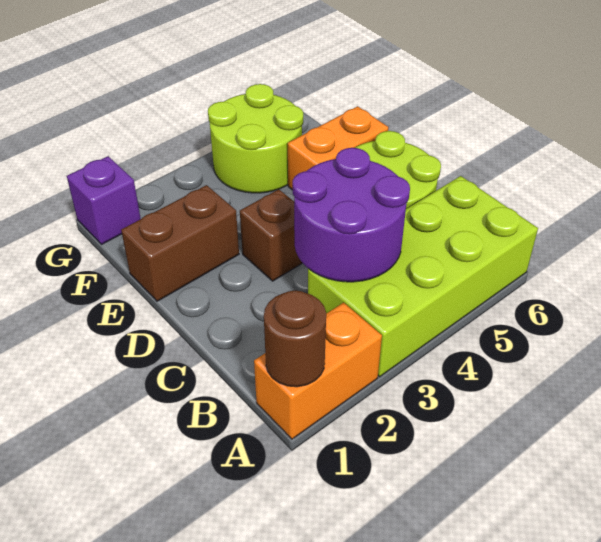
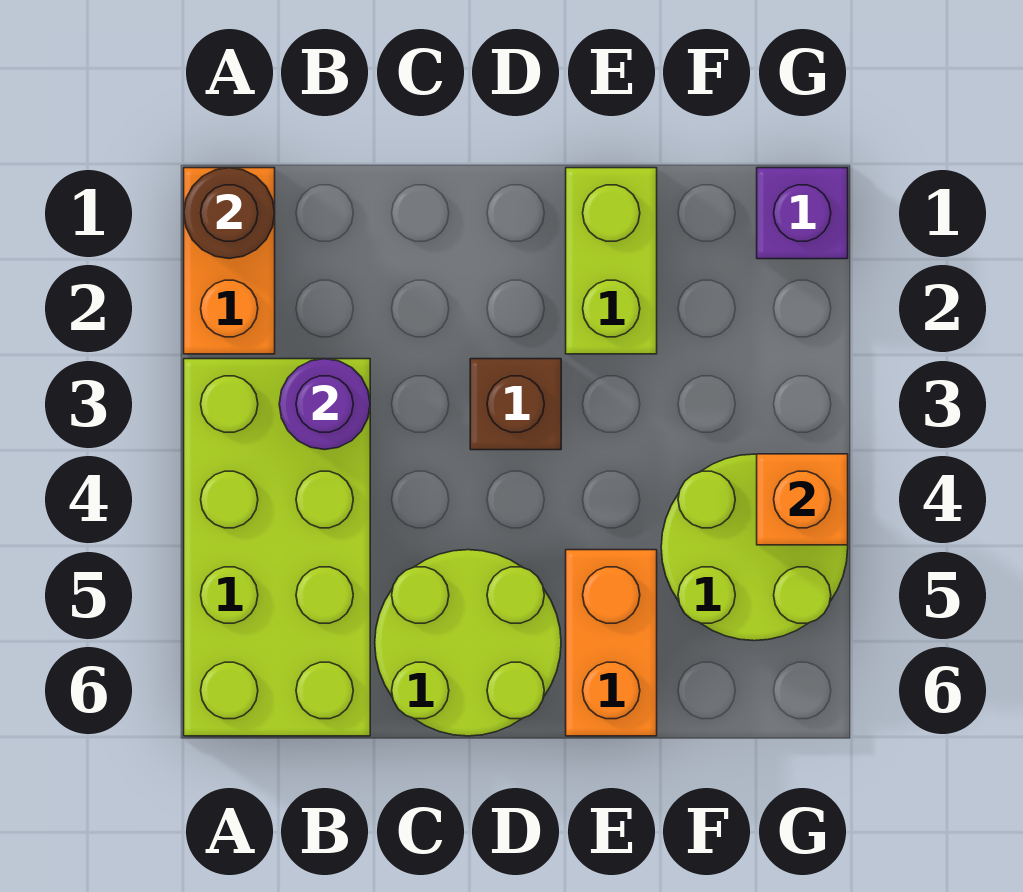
purple round brick B3:C4 level 2 -> purple round brick B3 level 2
brown brick E1:E2 level 1 -> lime brick E1:E2 level 1
none -> orange brick G4 level 2

